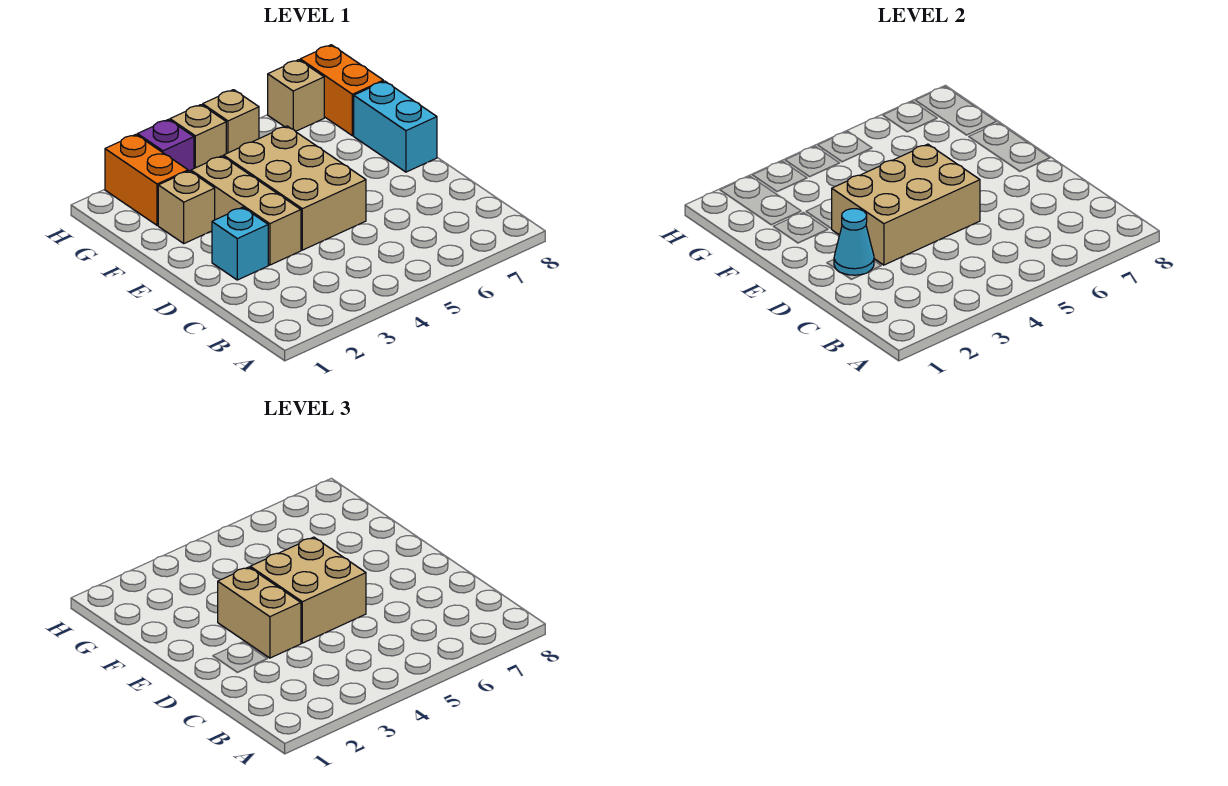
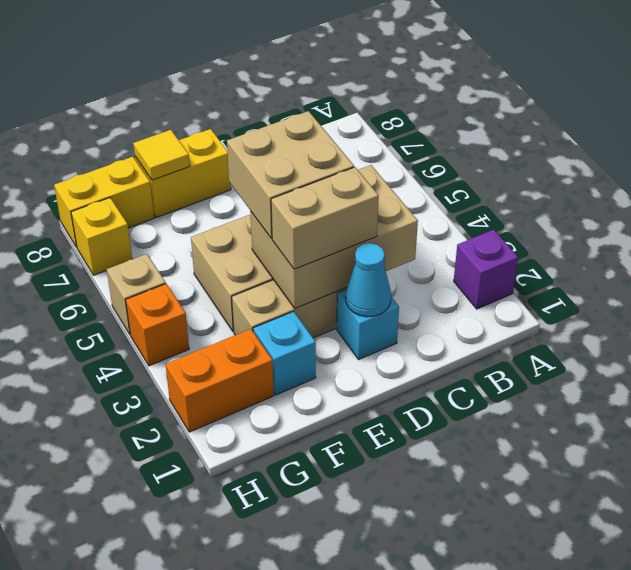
tan brick D3:E5 level 2 -> tan brick C3:E4 level 2
cyan brick E8:F8 level 1 -> yellow brick E8:F8 level 1
tan brick F2 level 1 -> cyan brick F2 level 1
none -> yellow tile F8 level 2
orange brick G8:H8 level 1 -> yellow brick G8:H8 level 1
purple brick H3 level 1 -> purple brick A2 level 1
tan brick H4 level 1 -> orange brick H4 level 1
tan brick H7 level 1 -> yellow brick H7 level 1

